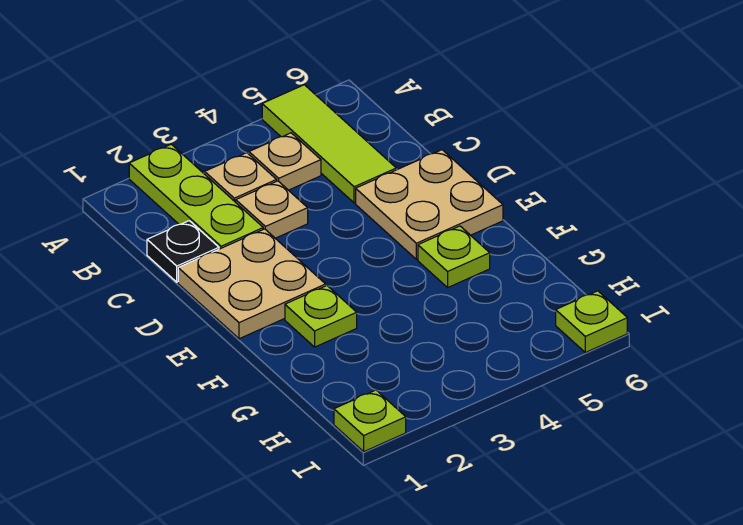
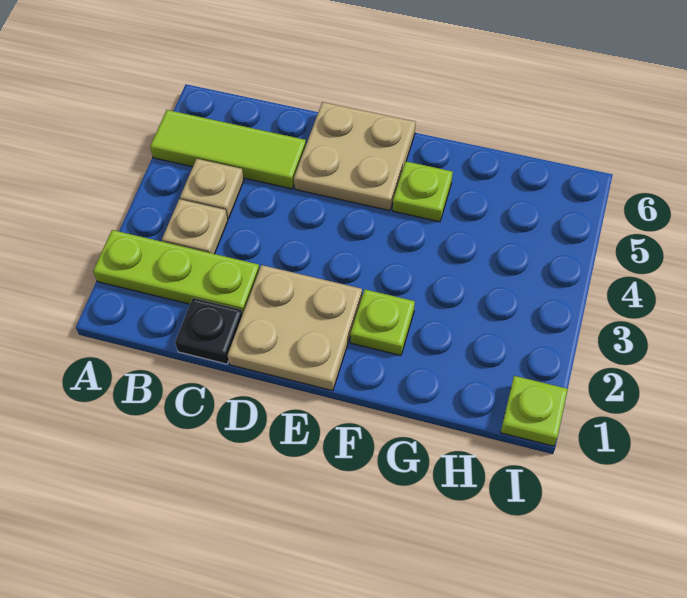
tan plate C3 level 1 -> none
lime plate I6 level 1 -> none

